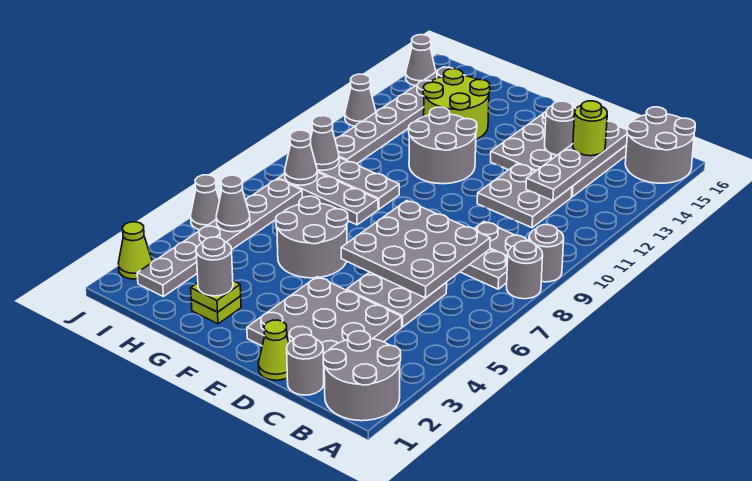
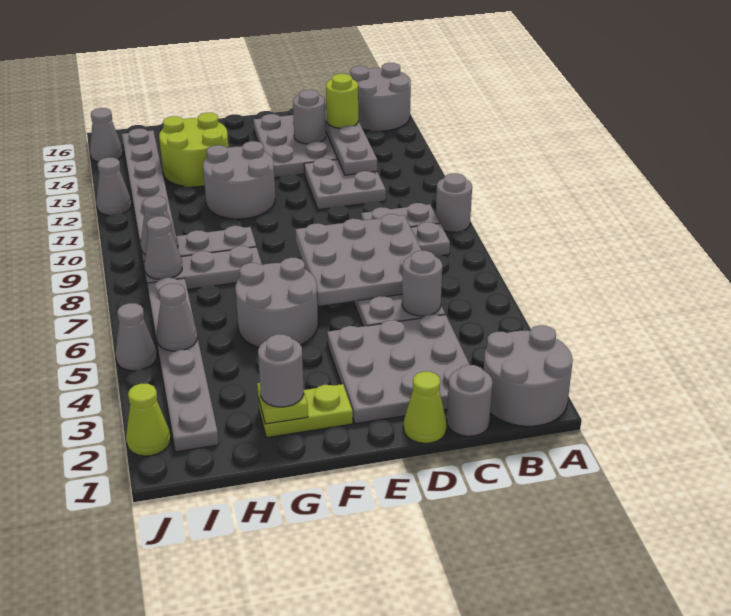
grey round brick A8 level 1 -> grey round brick C5 level 2
lime plate G2 level 1 -> lime plate F2:G2 level 1

